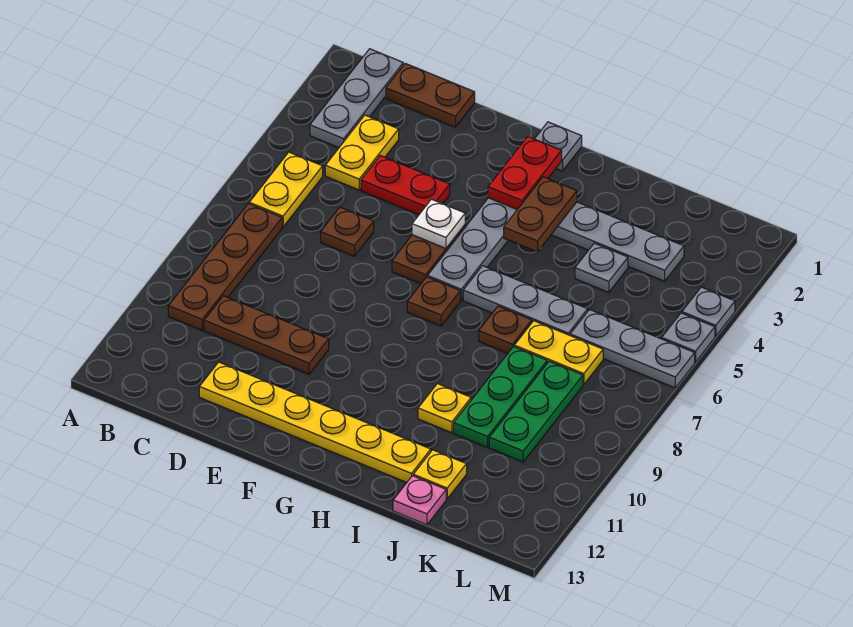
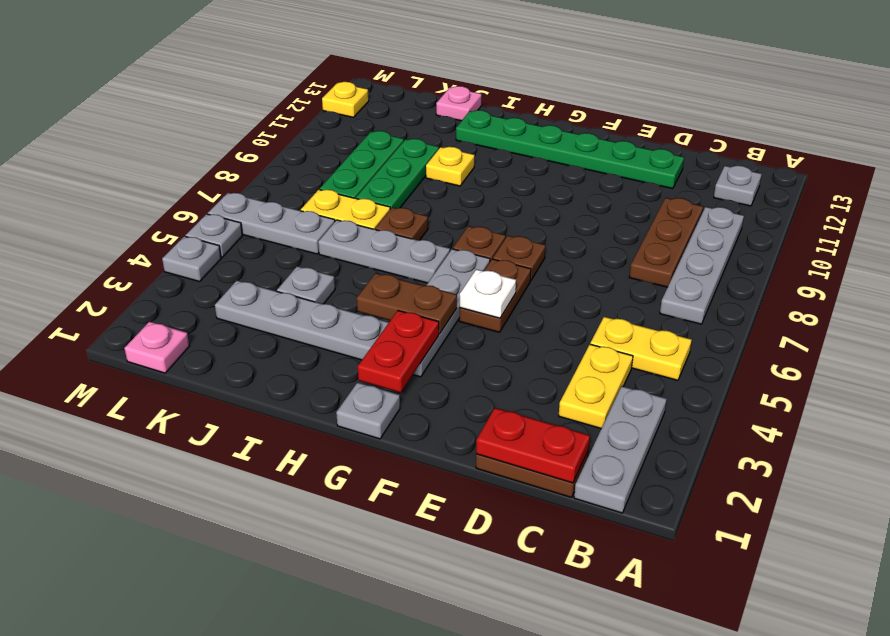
yellow plate B5:B6 level 1 -> yellow plate B5:C5 level 1
brown plate B7:B10 level 1 -> grey plate B7:B10 level 1
none -> grey plate B12 level 1
brown plate C10:E10 level 1 -> brown plate C8:C10 level 1
red plate D4:E4 level 1 -> red plate C1:D1 level 2
brown plate D6 level 1 -> brown plate F7 level 1
yellow plate D12:I12 level 1 -> green plate D12:I12 level 1
brown plate H3:H4 level 2 -> brown plate G4:H4 level 2
yellow plate J12 level 1 -> yellow plate M12 level 1
none -> pink plate L1 level 1

